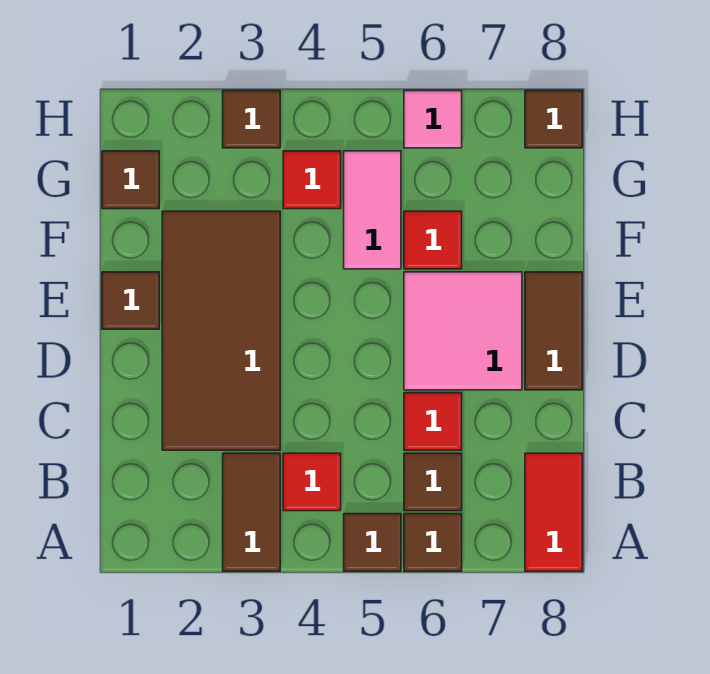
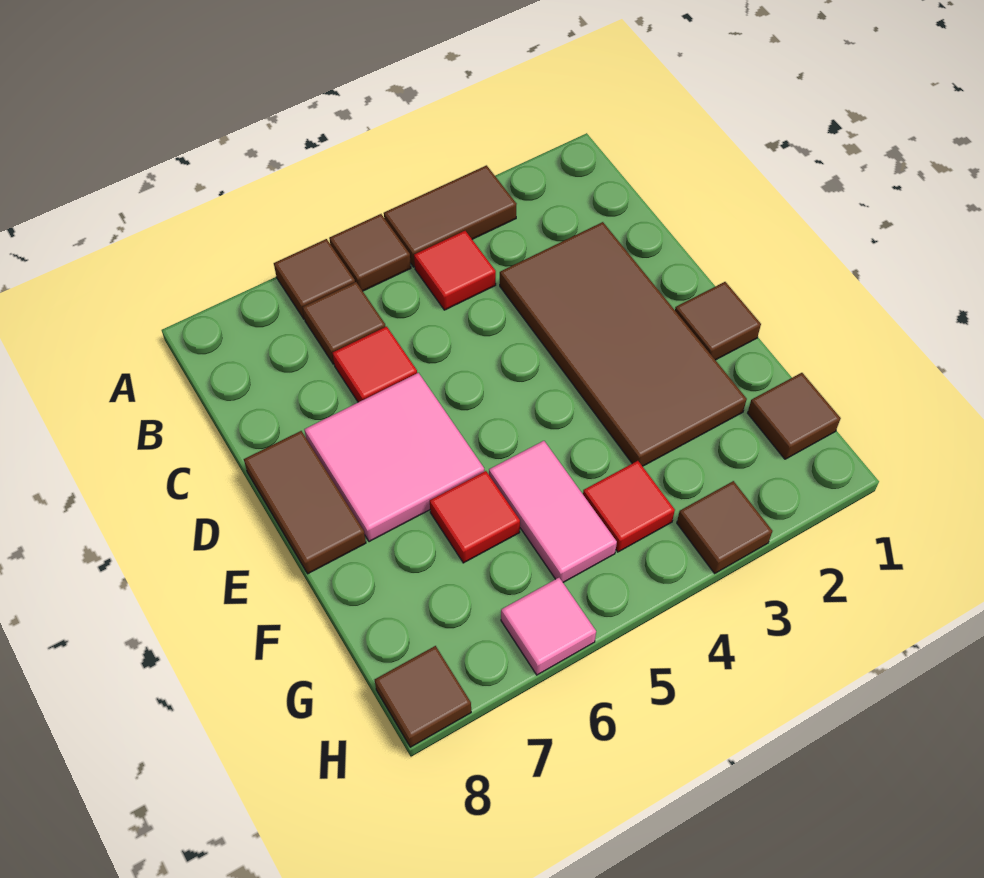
brown tile A3:B3 level 1 -> brown tile A3:A4 level 1
red tile A8:B8 level 1 -> none

